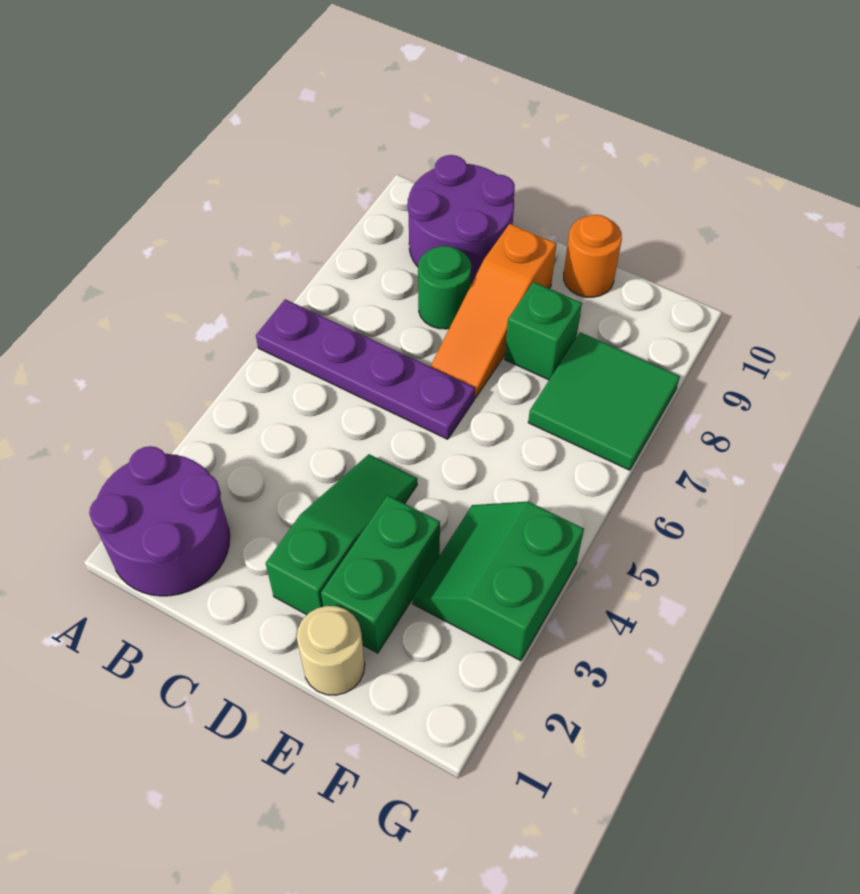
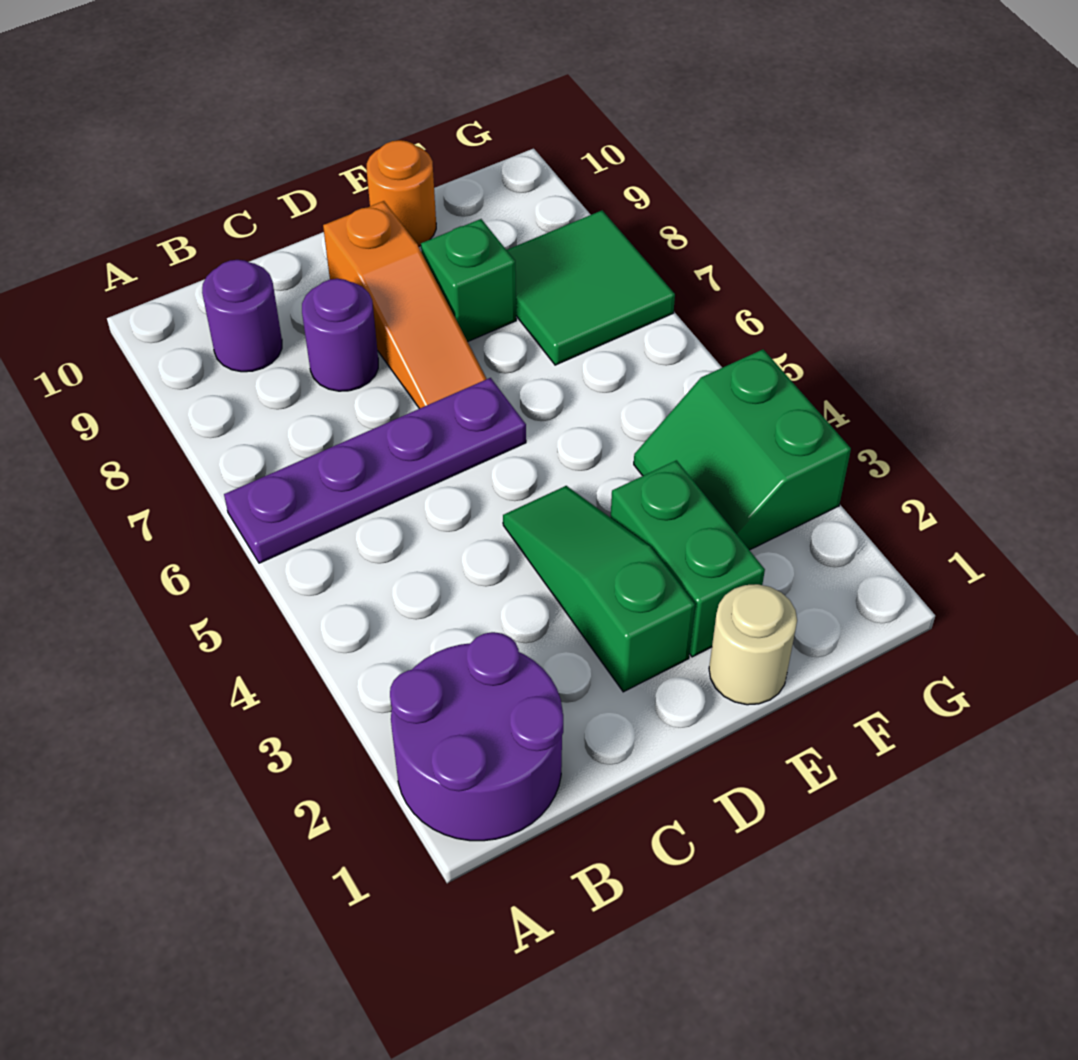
purple round brick B9:C10 level 1 -> purple round brick B9 level 1
green round brick C8 level 1 -> purple round brick C8 level 1

